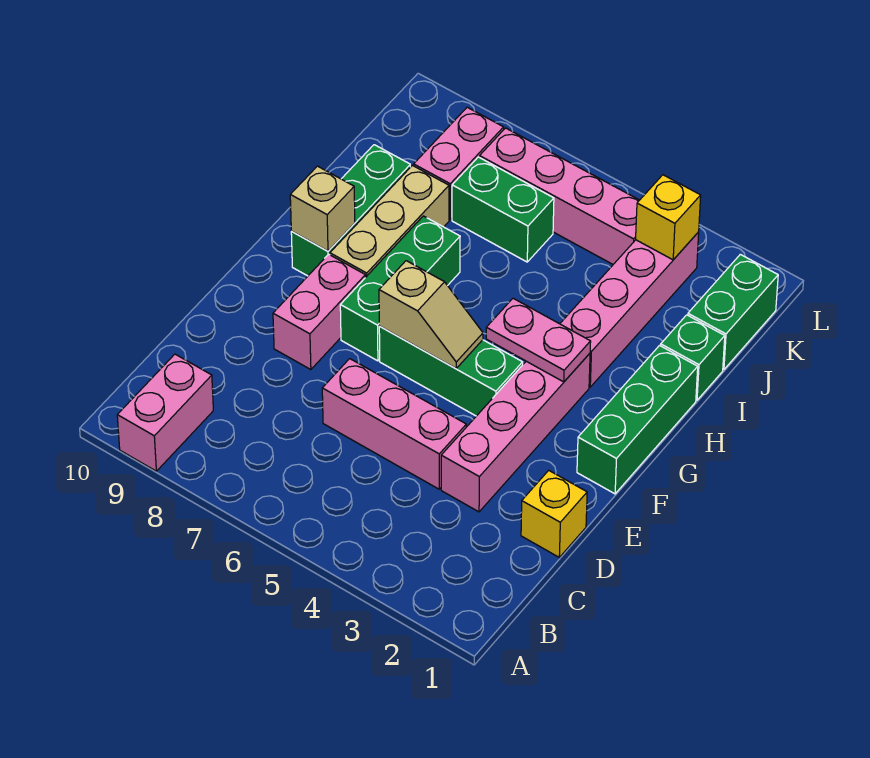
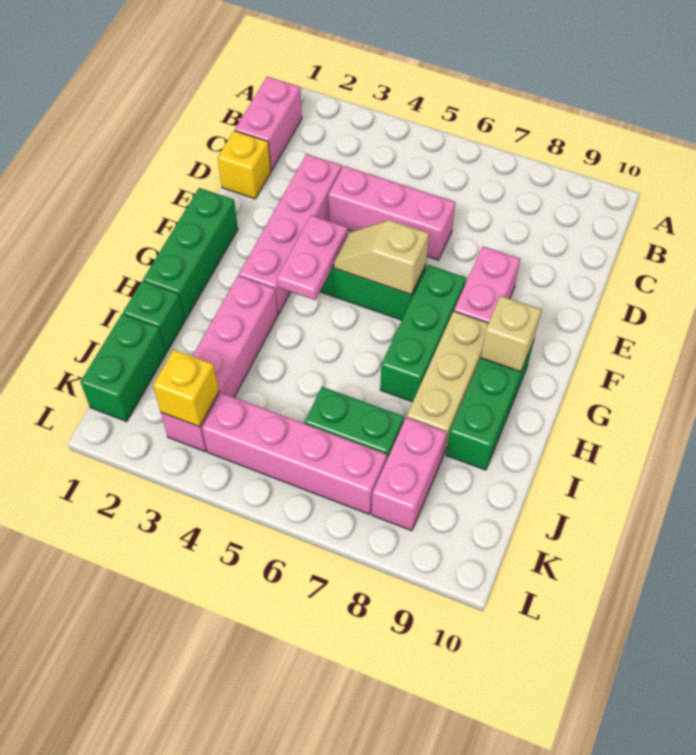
pink brick A9:B9 level 1 -> pink brick B1:C1 level 1
pink plate G3:G4 level 2 -> pink plate F4:G4 level 2

